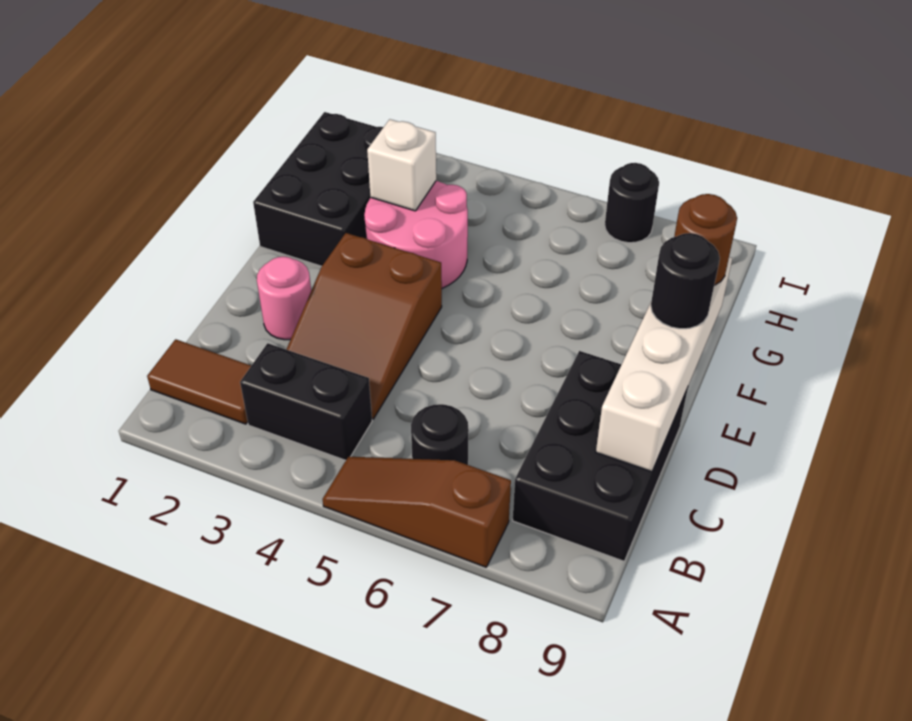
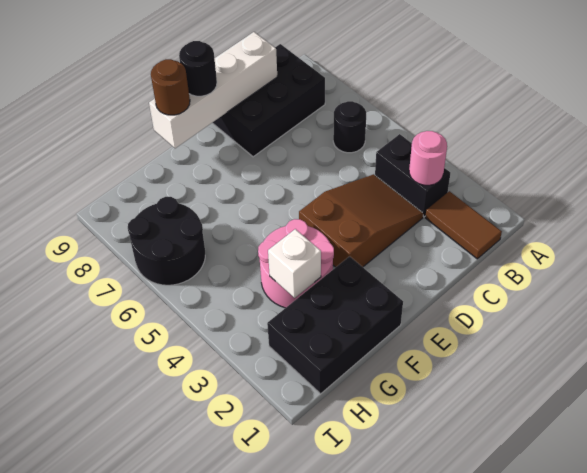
brown slope A5:A7 level 1 top 7 -> none
pink round brick D2 level 1 -> pink round brick B3 level 2
black round brick I7 level 1 -> black round brick H6:I7 level 1

